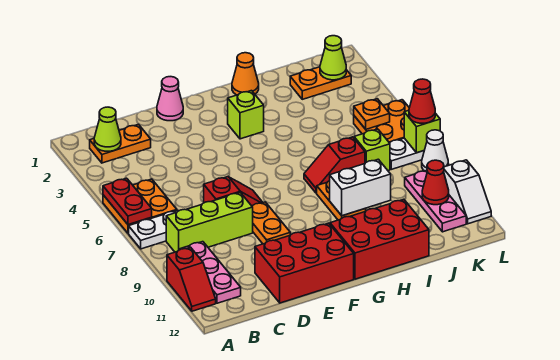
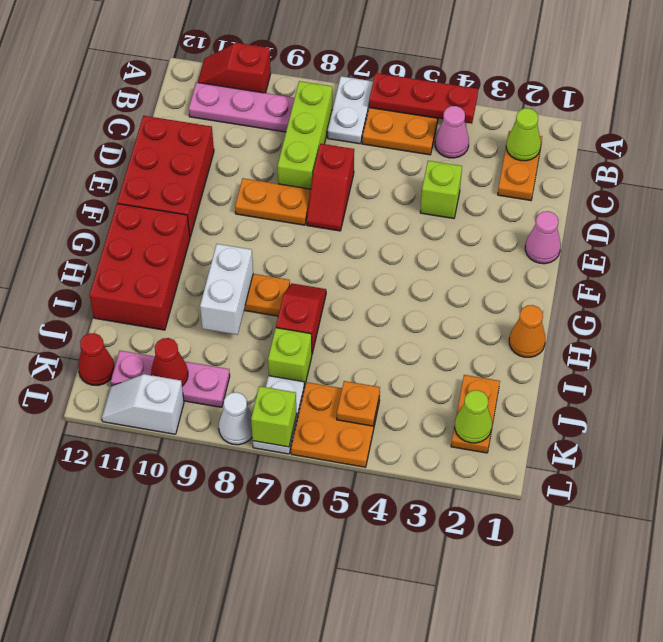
red plate A5:A6 level 2 -> red plate A4:A6 level 2
none -> pink cone B4 level 1
lime brick G3 level 1 -> lime brick D4 level 1
red cone L7 level 3 -> red cone K12 level 1

